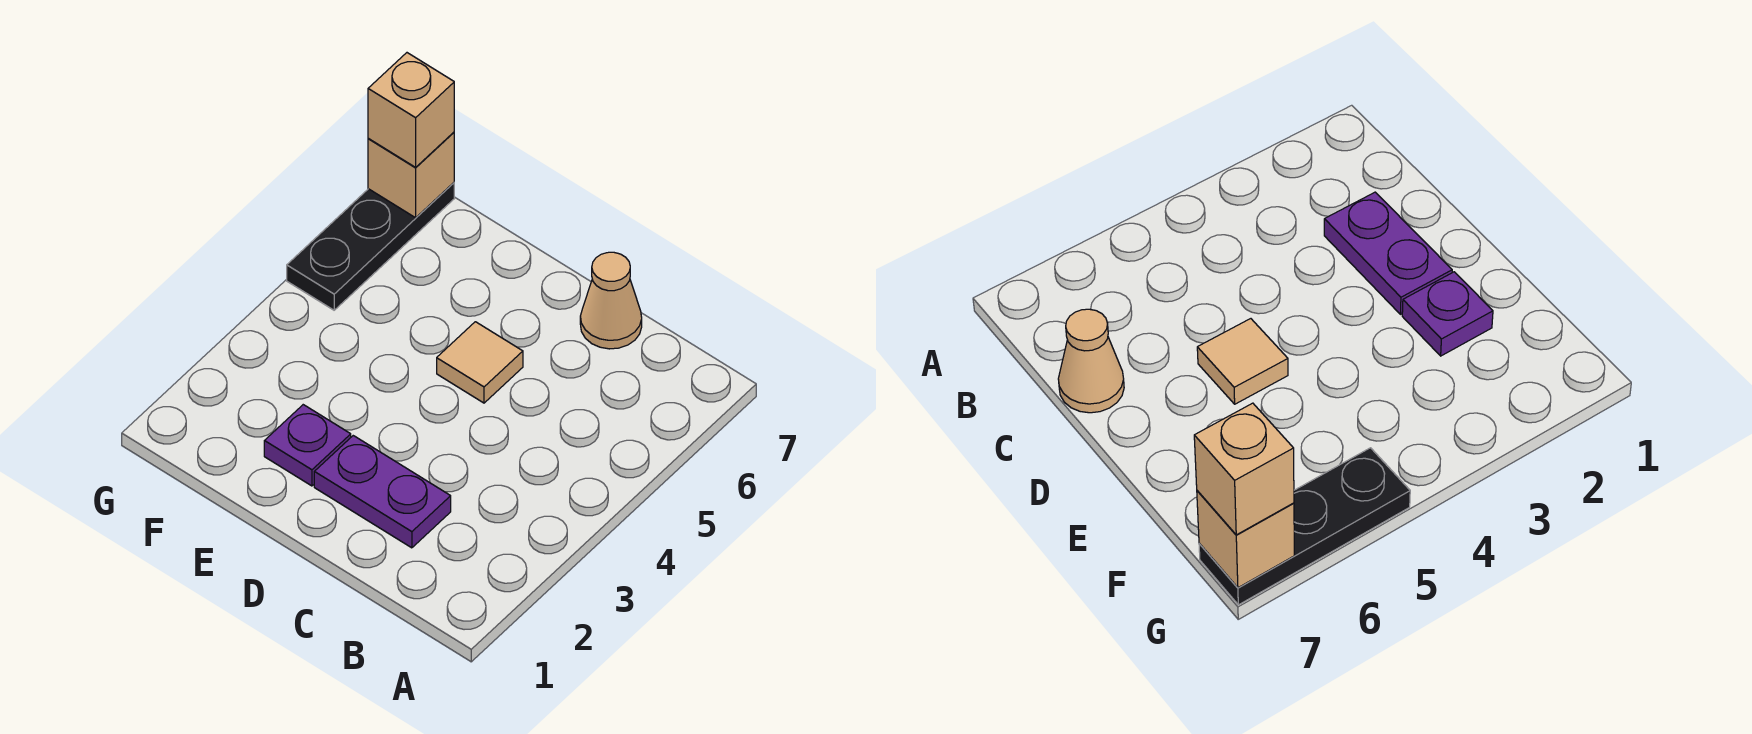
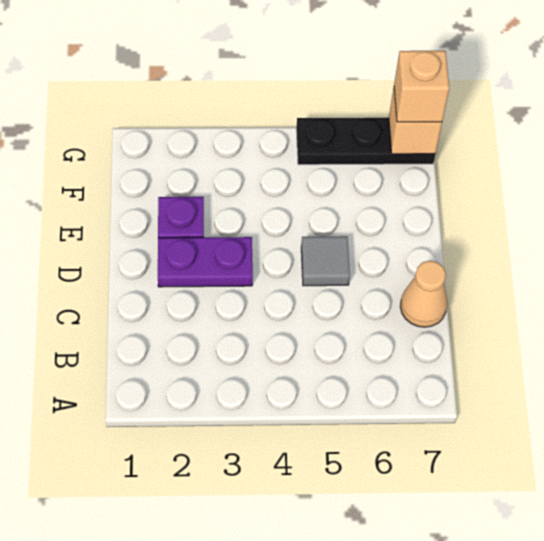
purple plate C2:D2 level 1 -> purple plate D2:D3 level 1
tan tile D5 level 1 -> grey tile D5 level 1

